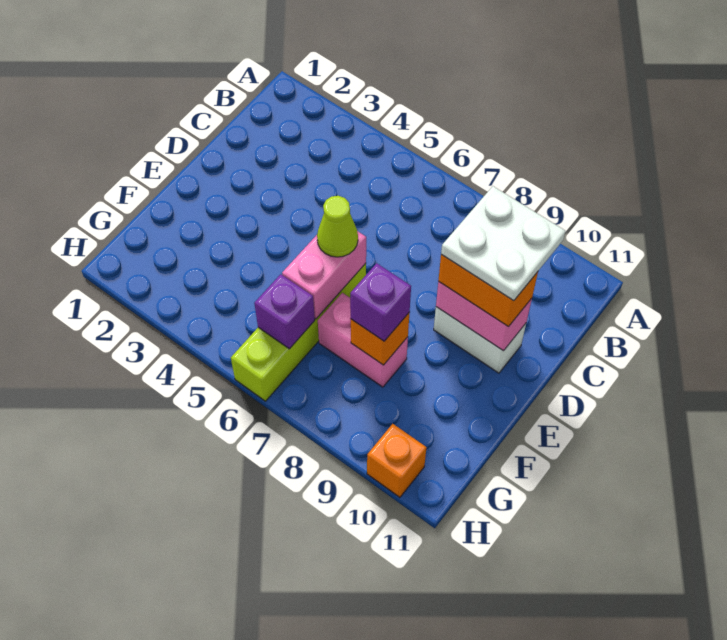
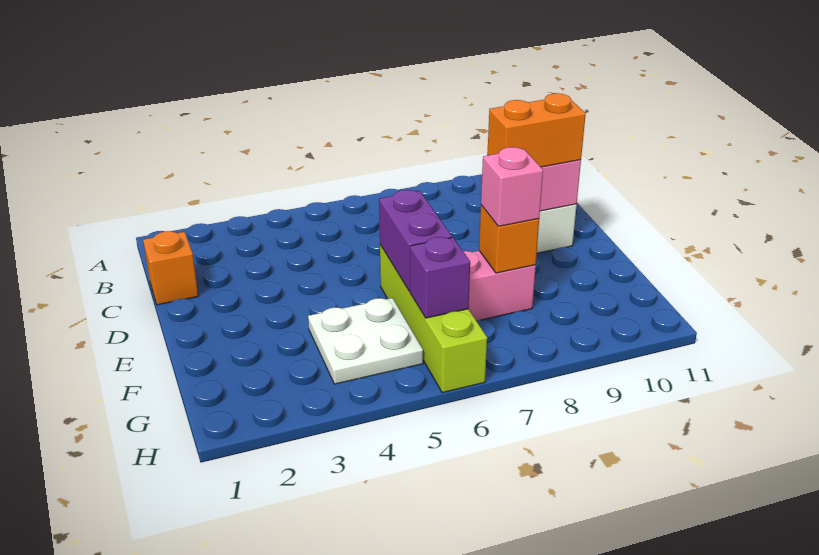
white plate C9:D10 level 4 -> white plate F4:G5 level 1
pink brick E6:F6 level 2 -> purple brick E6:F6 level 2
lime cone E6 level 3 -> none
purple brick F8 level 3 -> pink brick F8 level 3
orange brick H10 level 1 -> orange brick C1 level 1

